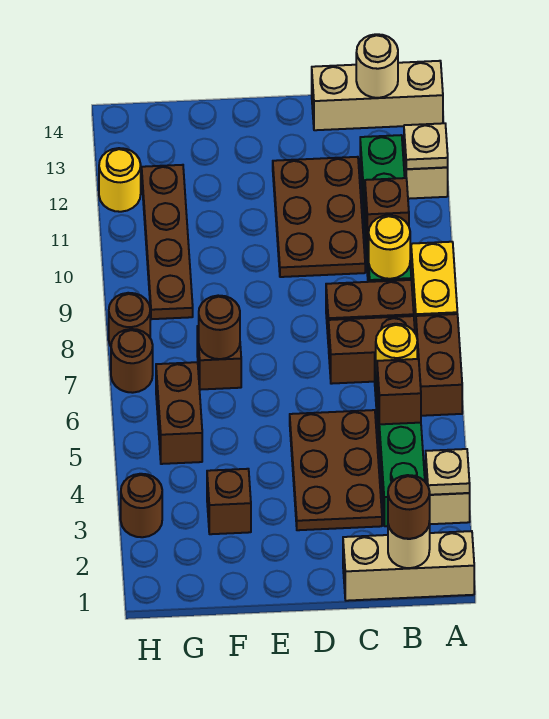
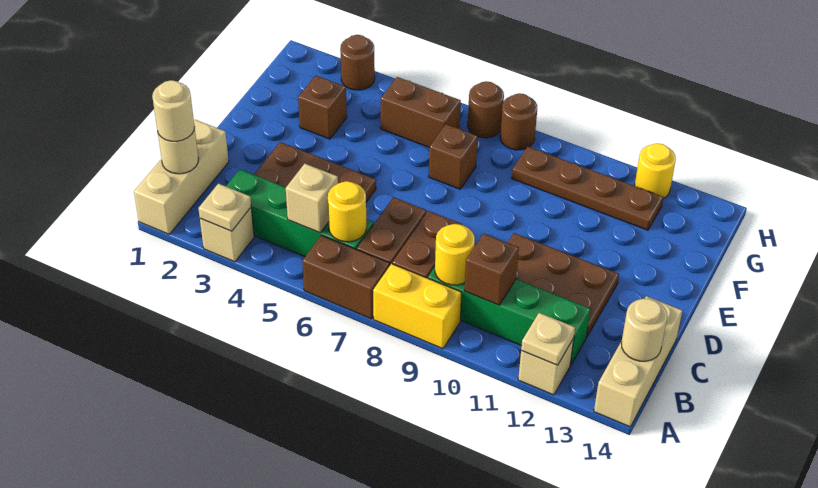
brown round brick B1 level 3 -> tan round brick B1 level 3
brown brick B5 level 2 -> tan brick B5 level 2
brown round brick F7 level 2 -> none

